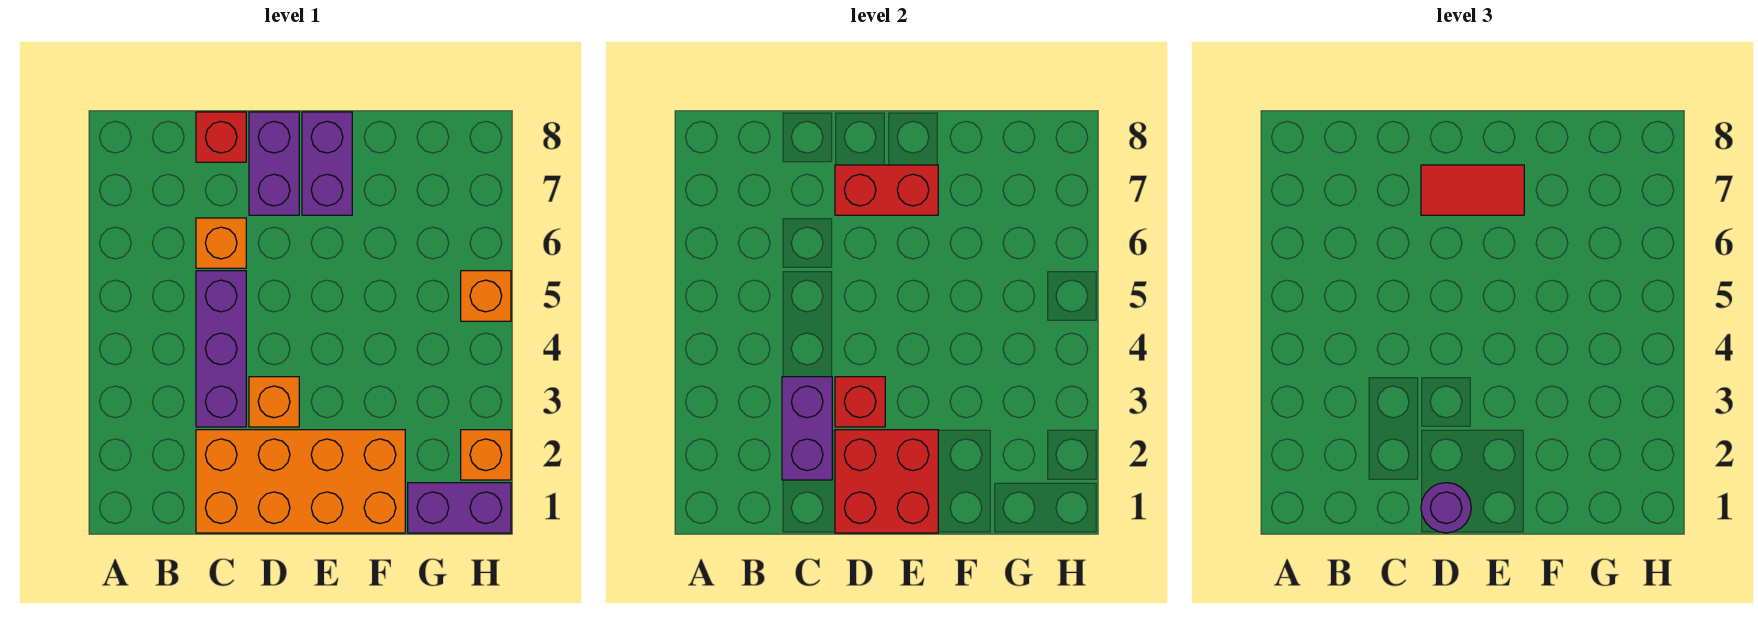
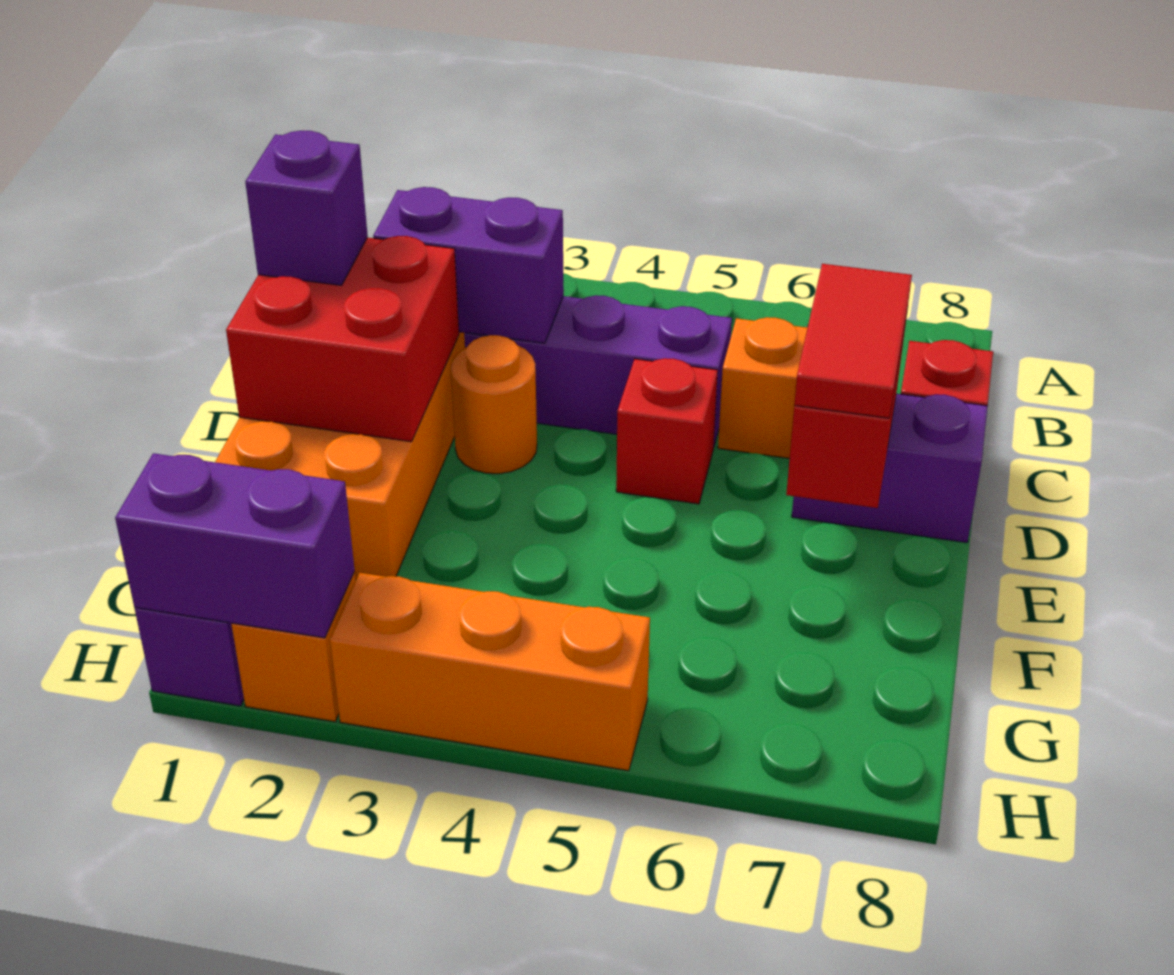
purple round brick D1 level 3 -> purple brick D1 level 3
orange brick D3 level 1 -> orange round brick D3 level 1
red brick D3 level 2 -> red brick D5 level 1
purple brick E7:E8 level 1 -> purple brick H1:H2 level 2
orange brick H5 level 1 -> orange brick H3:H5 level 1

